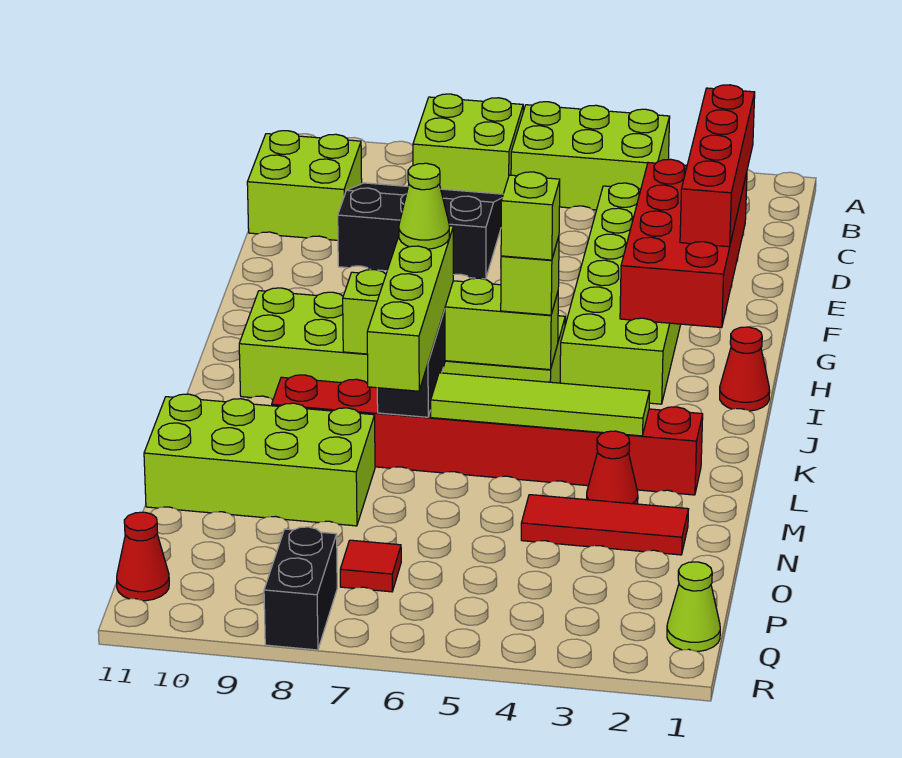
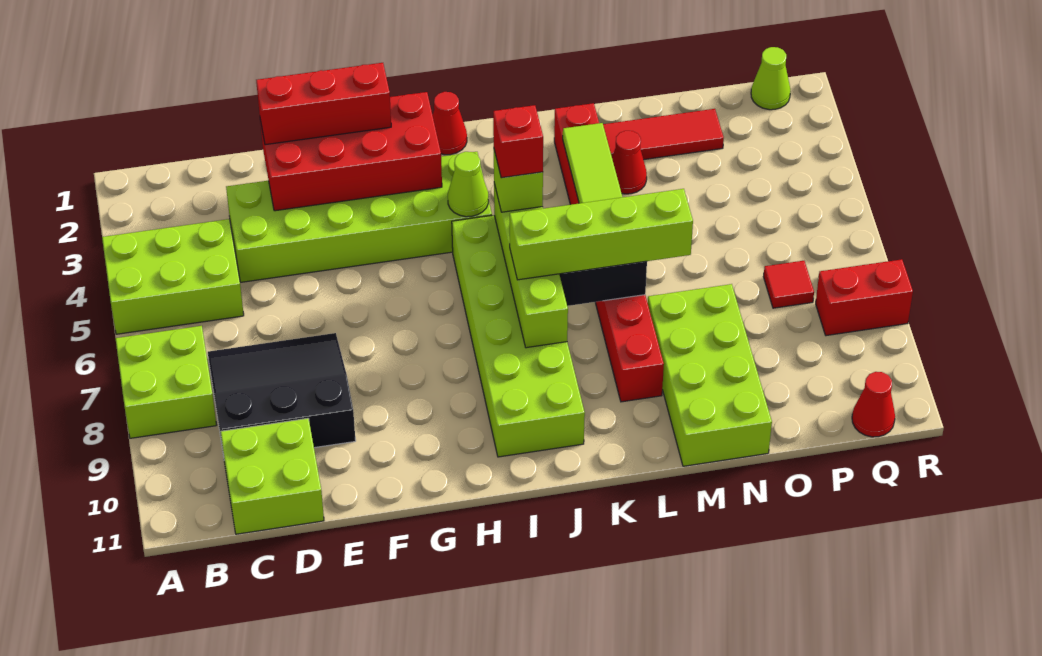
lime brick A4:B6 level 1 -> lime brick A4:C5 level 1
black slope C7:E9 level 1 top E -> black slope C7:E9 level 1 top 9
red brick D2:G2 level 3 -> red brick E2:G2 level 3
lime brick J5 level 4 -> red brick J5 level 4
lime cone J7 level 4 -> lime cone I4 level 2
red tile N2:N4 level 1 -> red tile M2:O2 level 1
black brick Q8:R8 level 1 -> red brick Q8:R8 level 1

